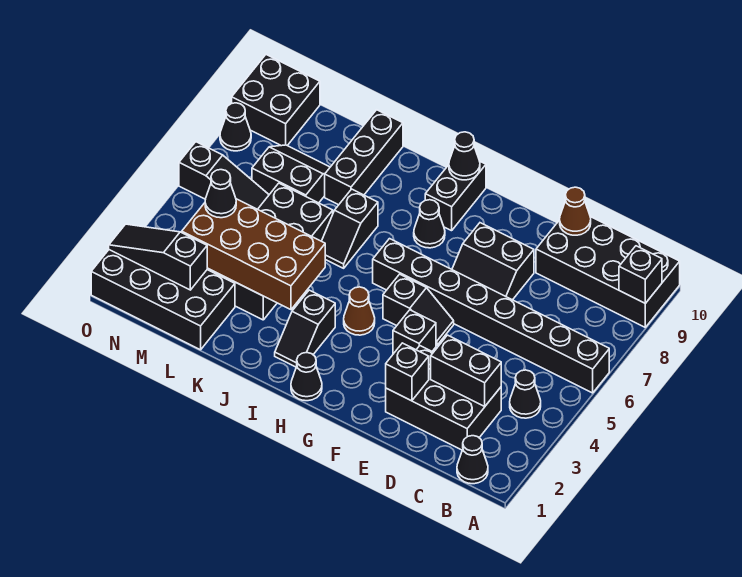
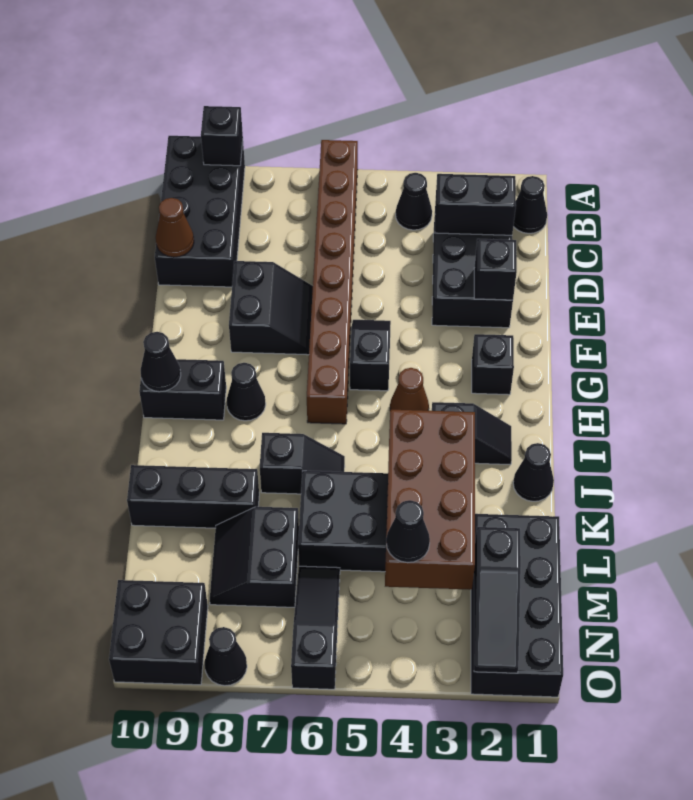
black brick A6:H6 level 1 -> brown brick A6:H6 level 1
black brick C3:D3 level 2 -> black brick C2:C3 level 2
black brick F4 level 1 -> black brick G2 level 1
black cone H1 level 1 -> black cone J1 level 1

